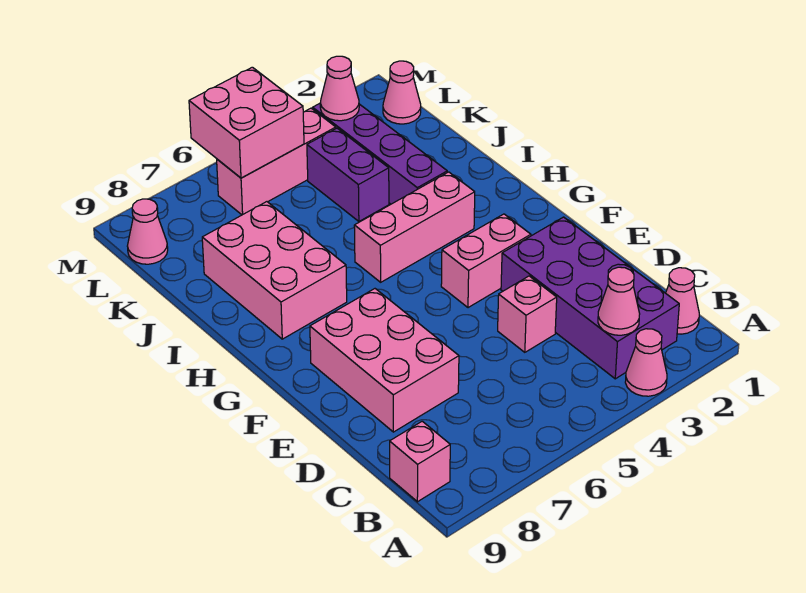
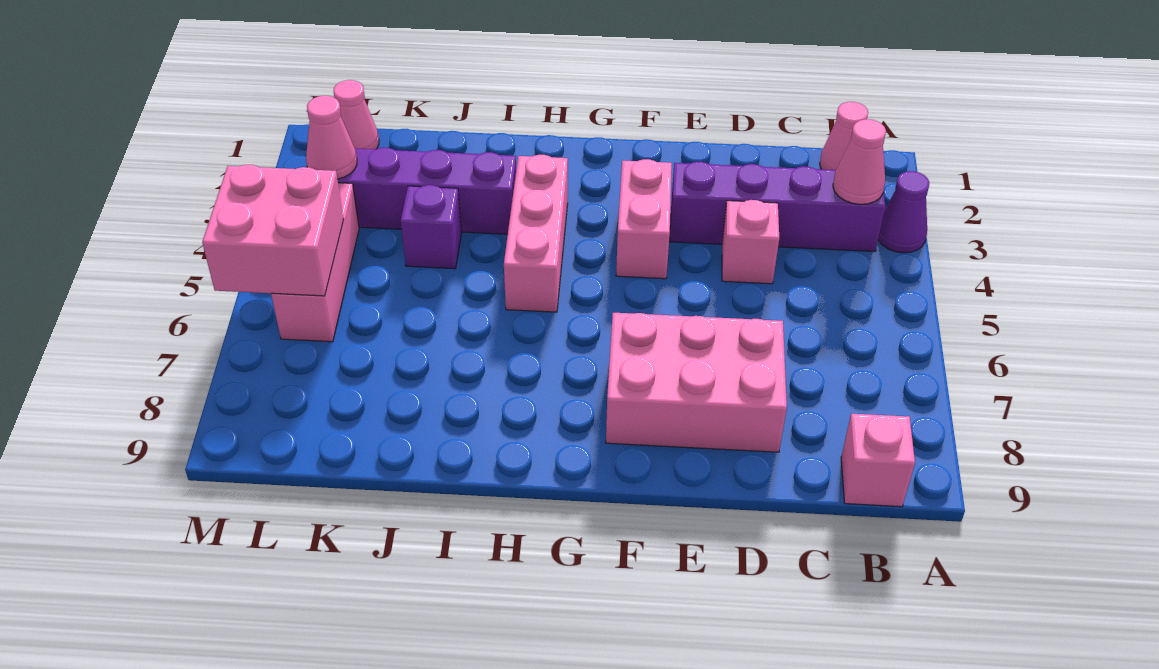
pink cone A3 level 1 -> purple cone A3 level 1
purple brick B2:E3 level 1 -> purple brick B3:E3 level 1
pink brick H7:J8 level 1 -> none
purple brick J4:K4 level 1 -> purple brick J4 level 1
pink cone L9 level 1 -> none

